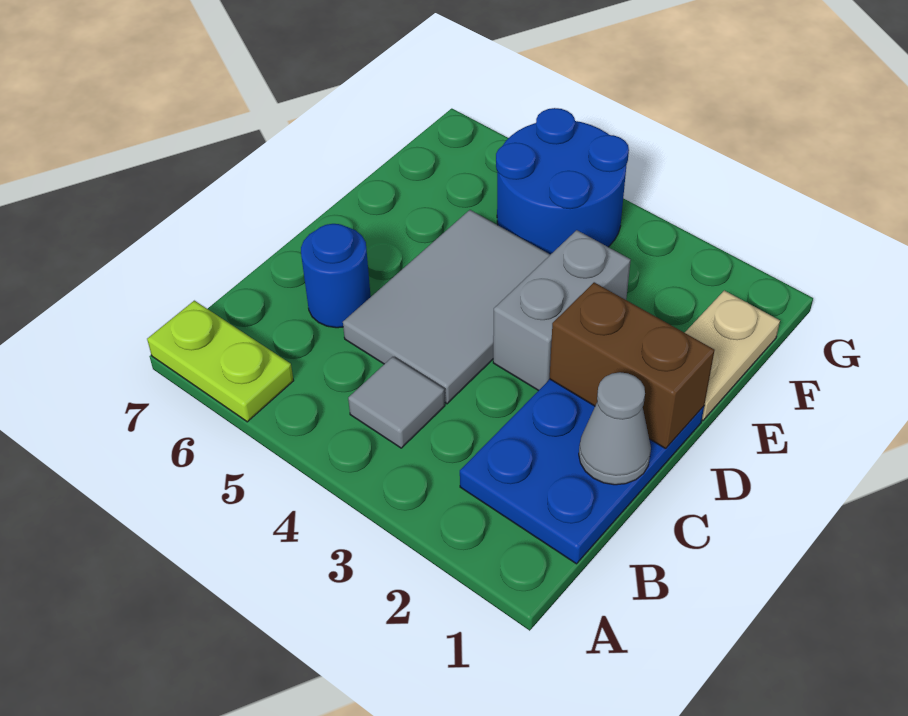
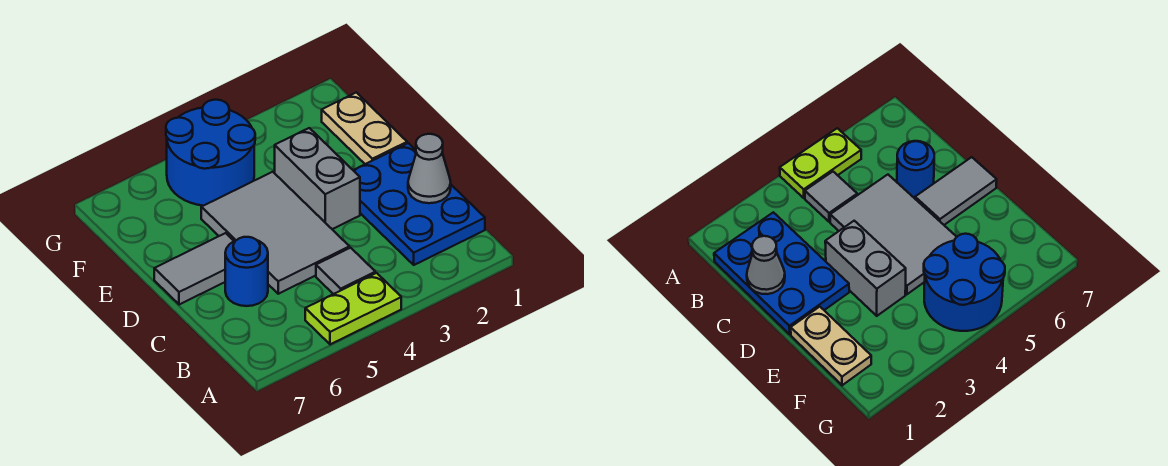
lime plate A6:A7 level 1 -> lime plate A4:A5 level 1
brown brick D1:D2 level 2 -> none
none -> grey tile D6:D7 level 1

